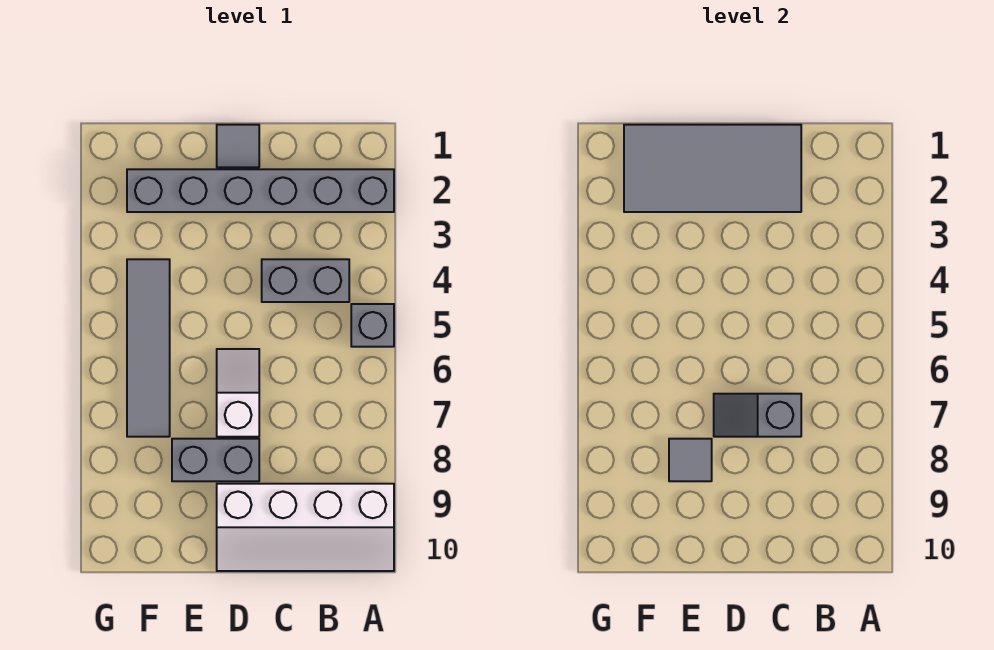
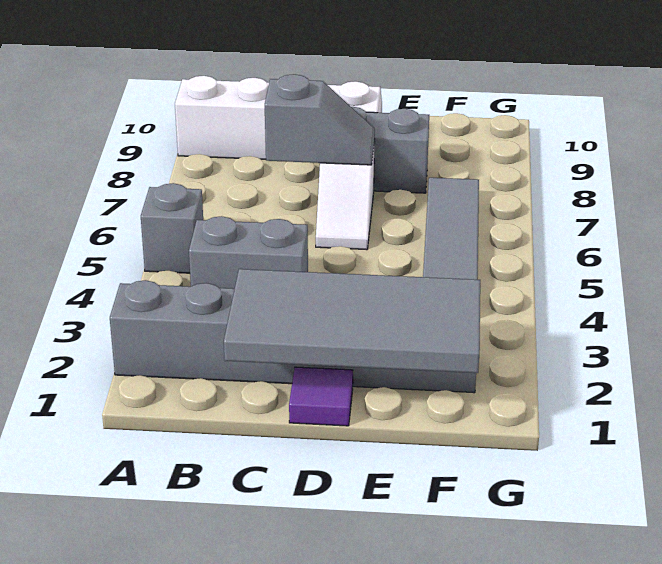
grey tile D1 level 1 -> purple tile D1 level 1
grey tile E8 level 2 -> none

